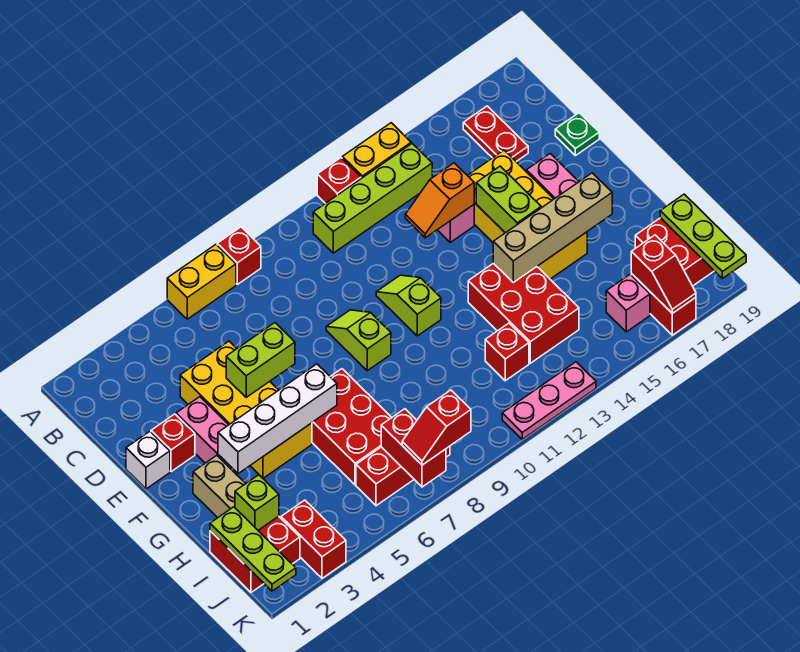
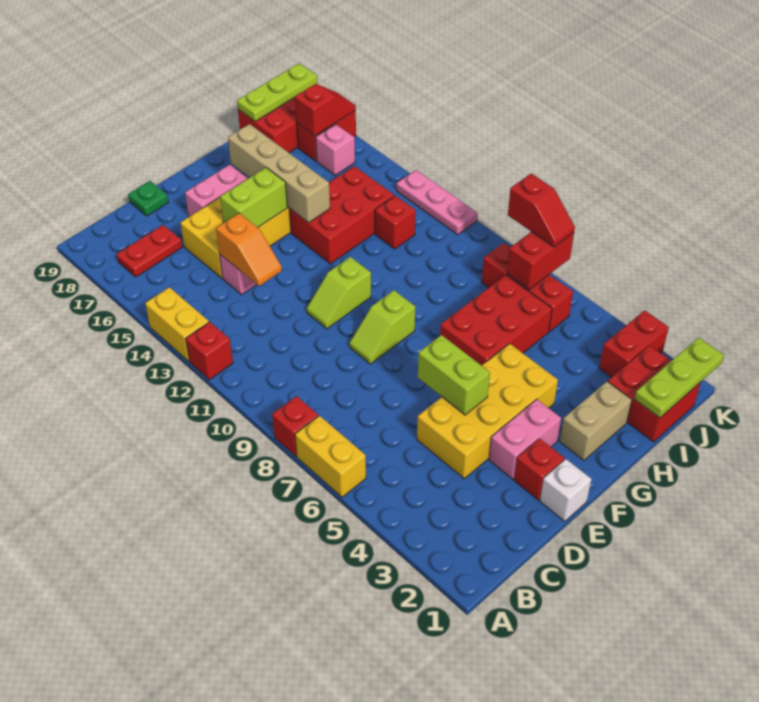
lime brick B11:B14 level 1 -> none
white brick G3:G6 level 2 -> none
lime brick I2 level 2 -> none

